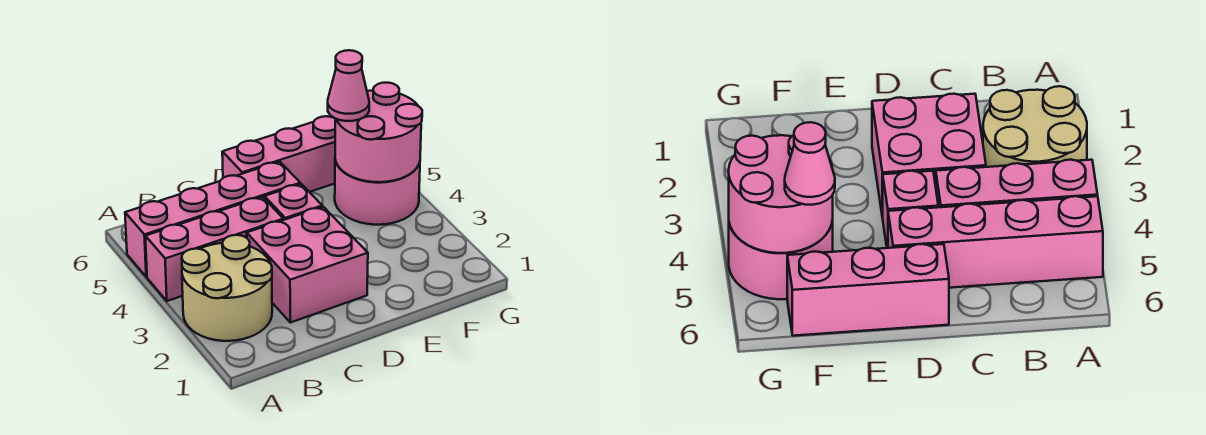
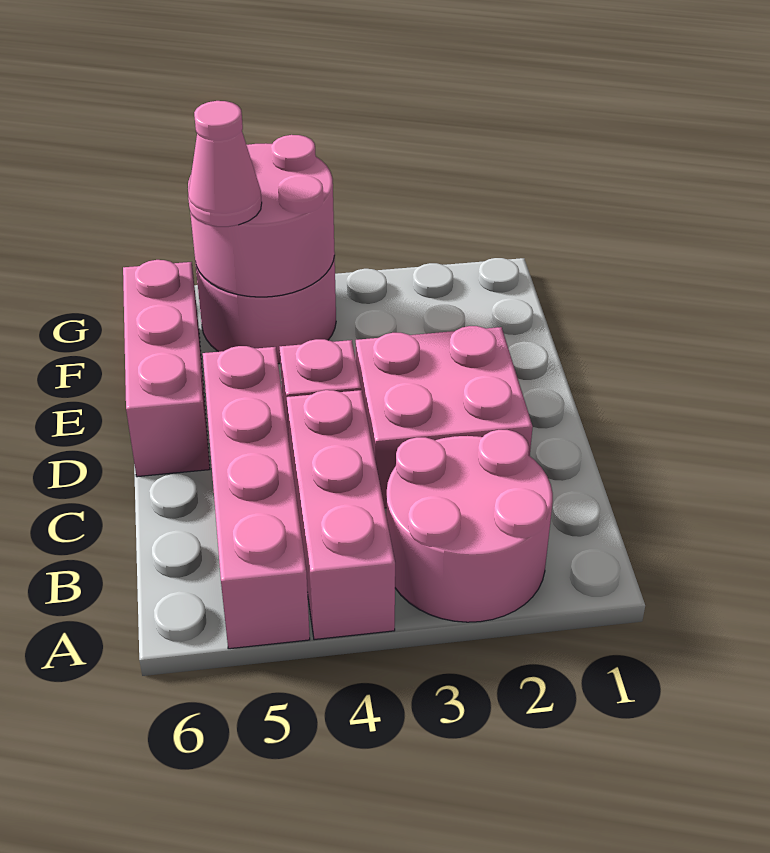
tan round brick A2:B3 level 1 -> pink round brick A2:B3 level 1

